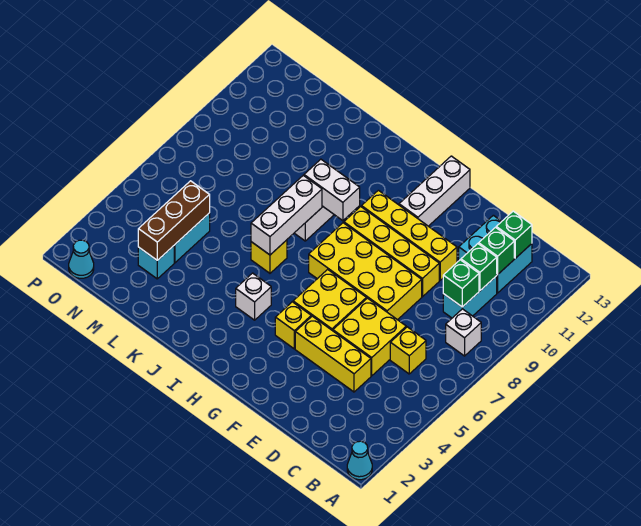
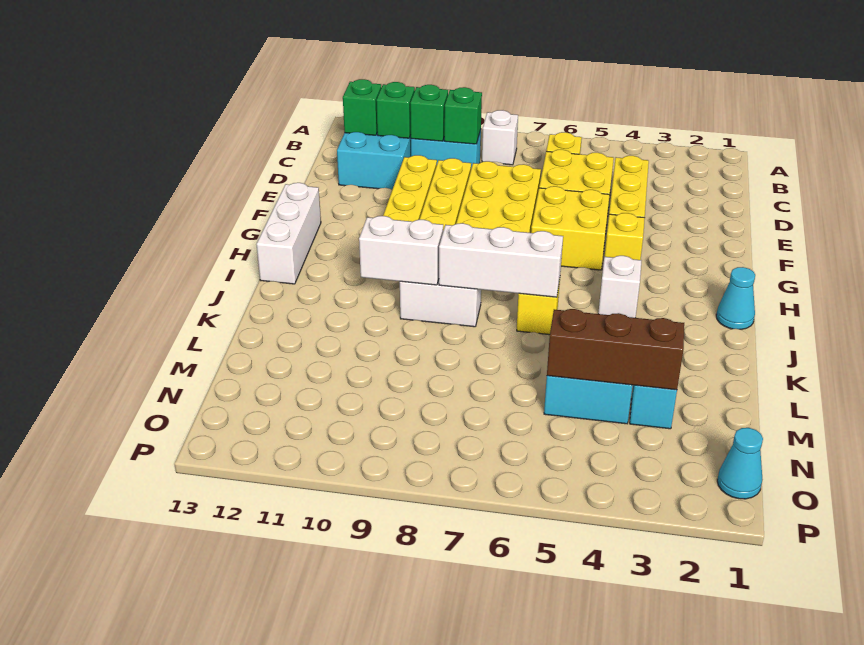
cyan cone A1 level 1 -> cyan cone I1 level 1
white brick G11:G13 level 1 -> white brick G13:I13 level 1
white brick I9:J9 level 2 -> white brick J9:J10 level 2

